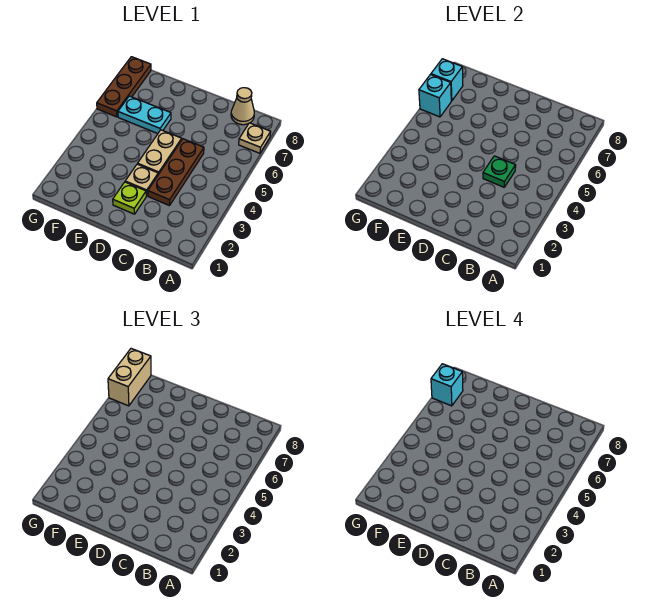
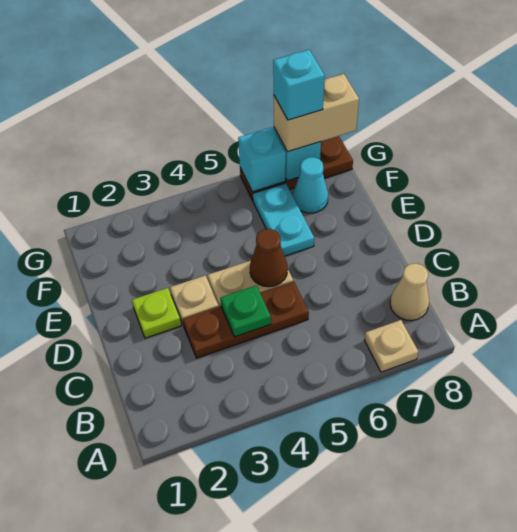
none -> brown cone D5 level 2
none -> cyan cone F7 level 1

